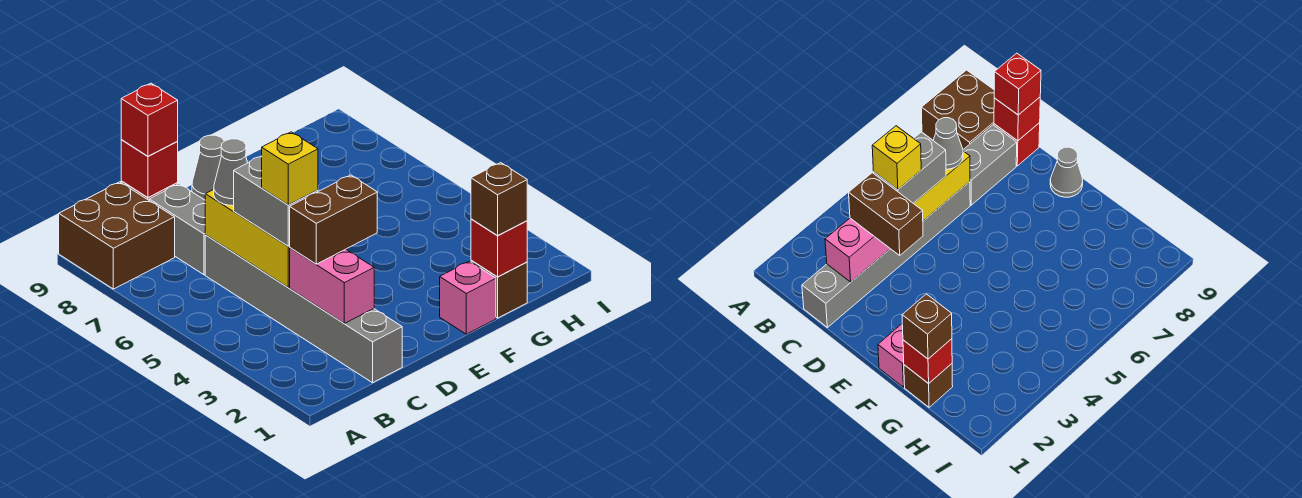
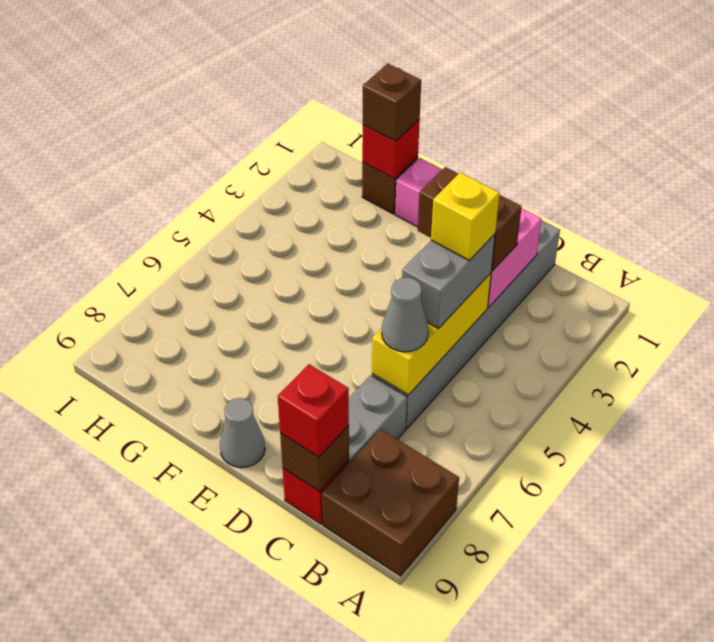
red brick C9 level 2 -> brown brick C9 level 2

